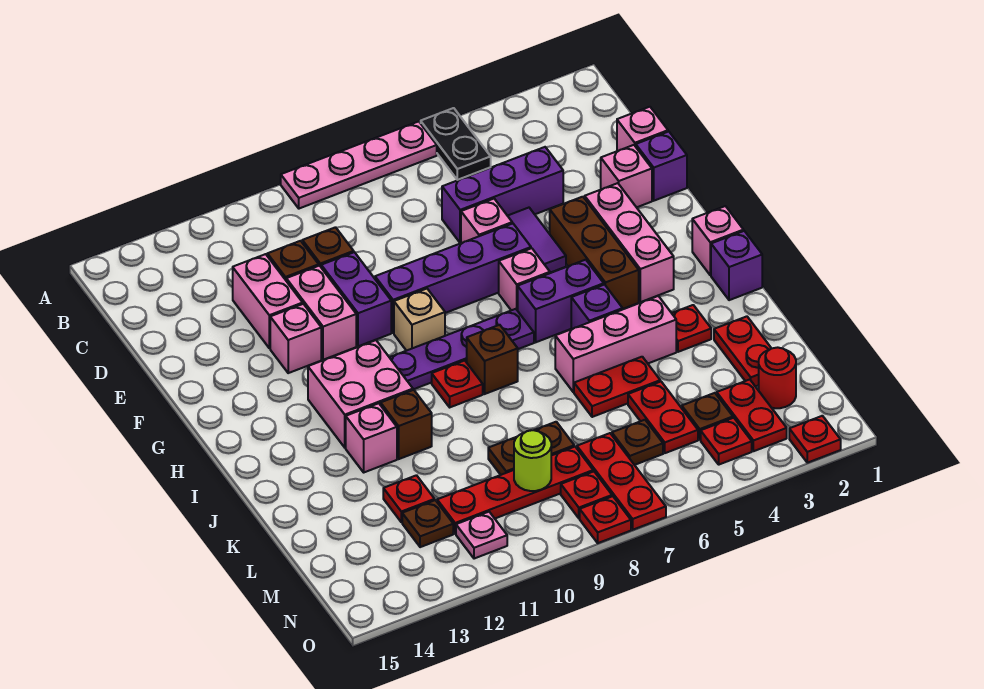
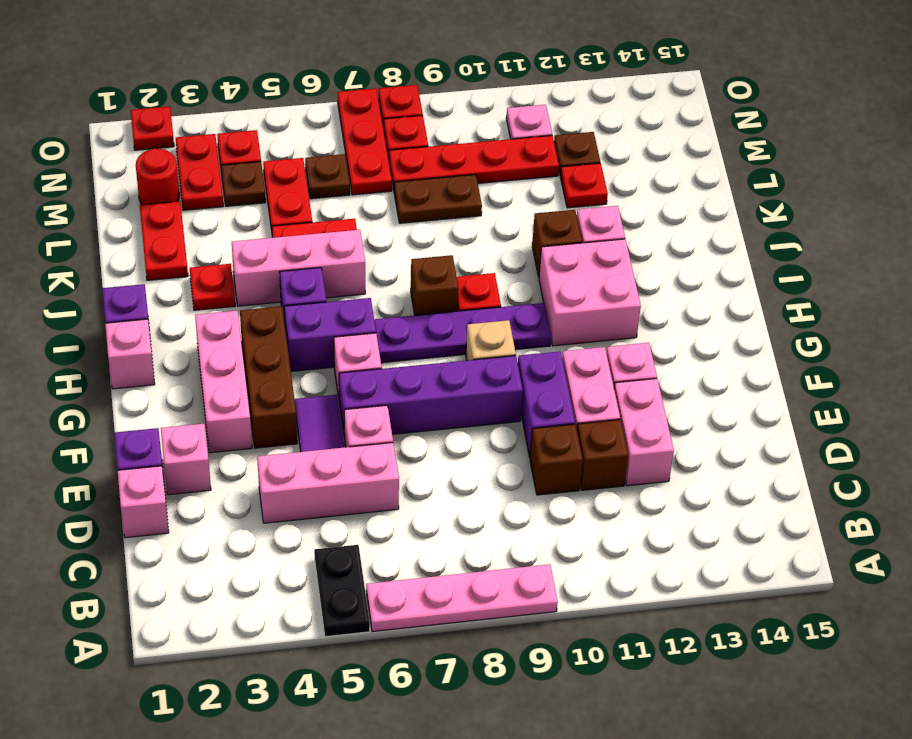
purple brick D4:D6 level 1 -> pink brick D4:D6 level 1
lime round brick M9 level 2 -> none

